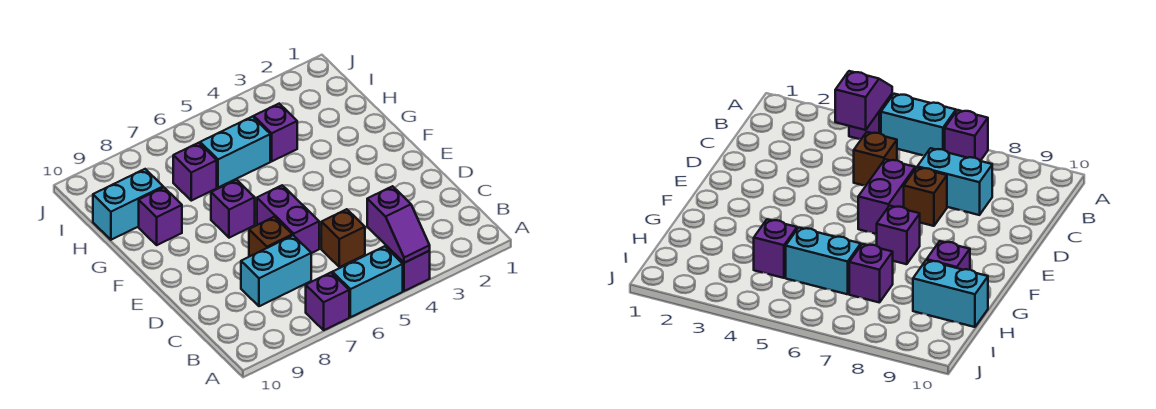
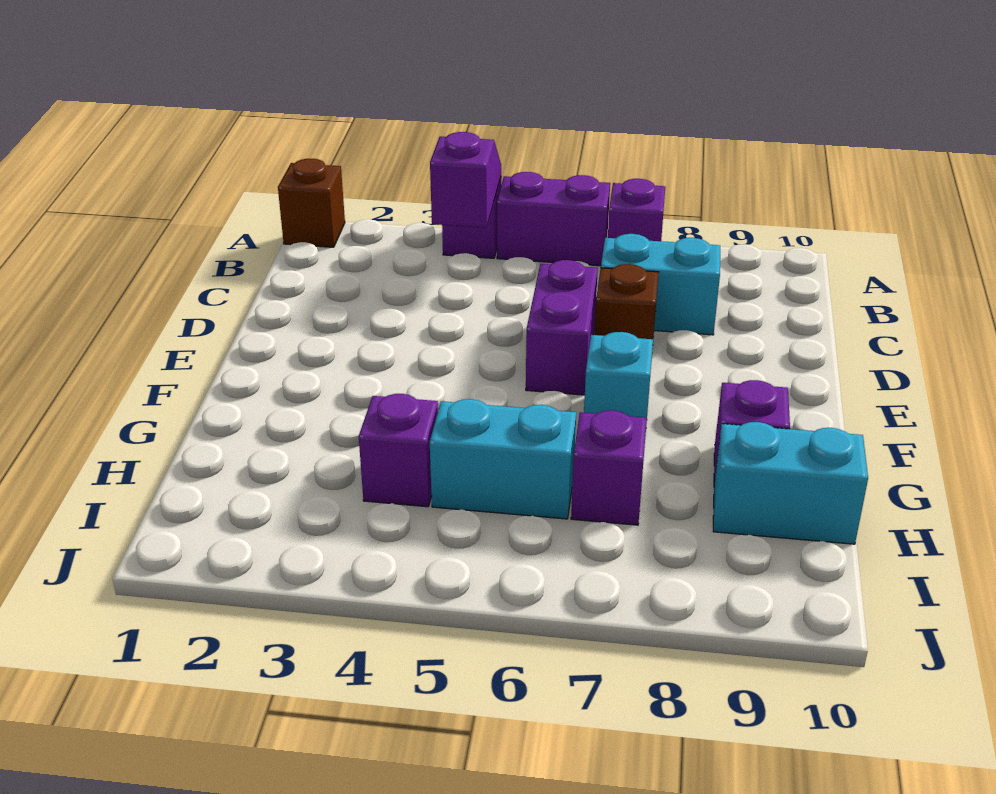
cyan brick A5:A6 level 1 -> purple brick A5:A6 level 1
brown brick C5 level 1 -> brown brick A1 level 1
purple brick F7 level 1 -> cyan brick F7 level 1

